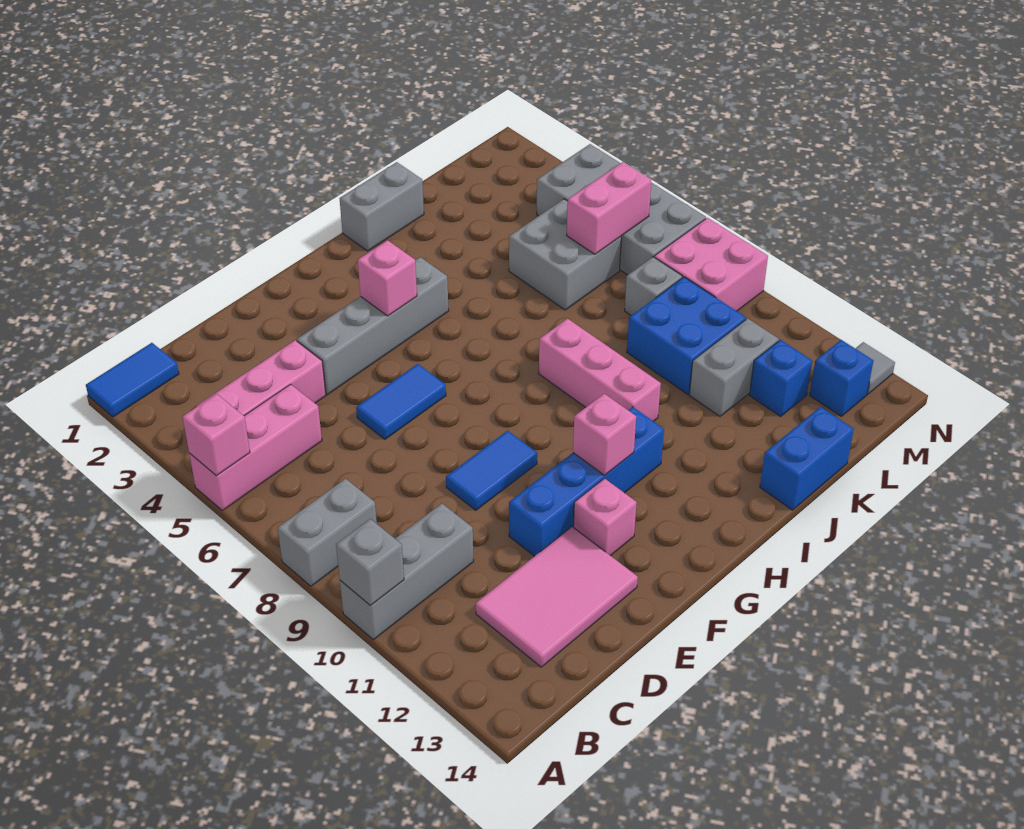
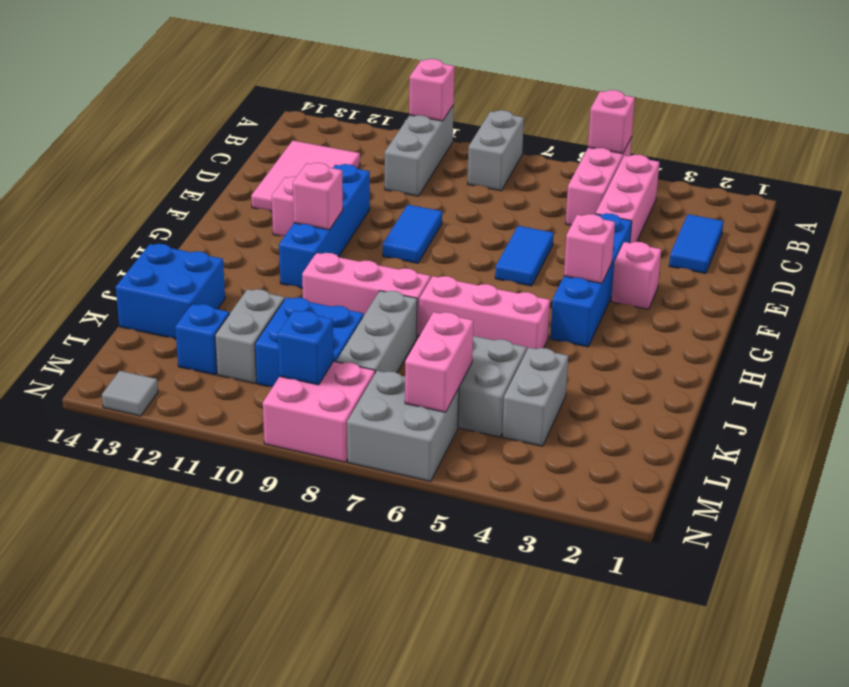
blue tile A1:B1 level 1 -> blue tile C2:D2 level 1
grey brick A10 level 2 -> pink brick A10 level 2
grey brick E4:H4 level 1 -> blue brick E4:H4 level 1
none -> pink brick F3 level 1
grey brick I1:J1 level 1 -> grey brick K4:L4 level 1
none -> pink brick I5:I7 level 1
blue brick J14:K14 level 1 -> blue brick J13:K14 level 1
grey brick L8 level 1 -> grey brick J8:L8 level 1
grey brick M4:N7 level 1 -> grey brick M6:N7 level 1
blue brick M13 level 1 -> blue brick M9 level 2

